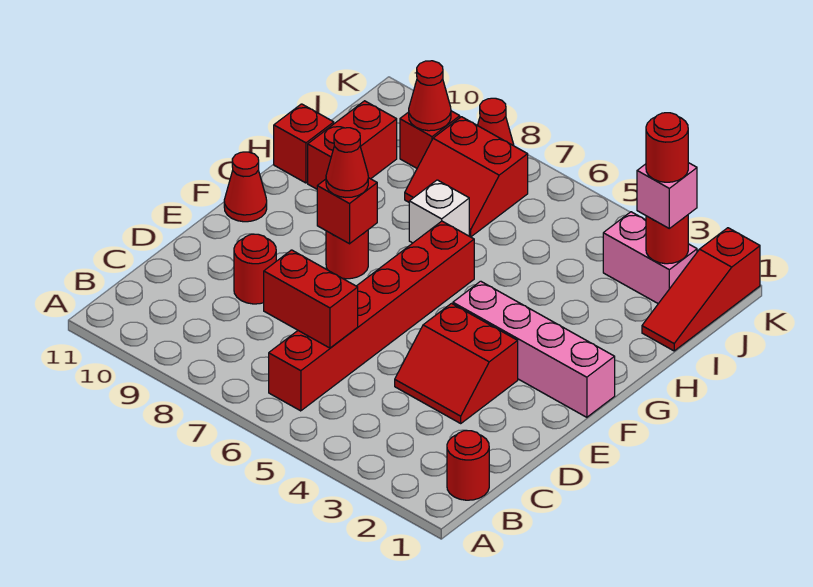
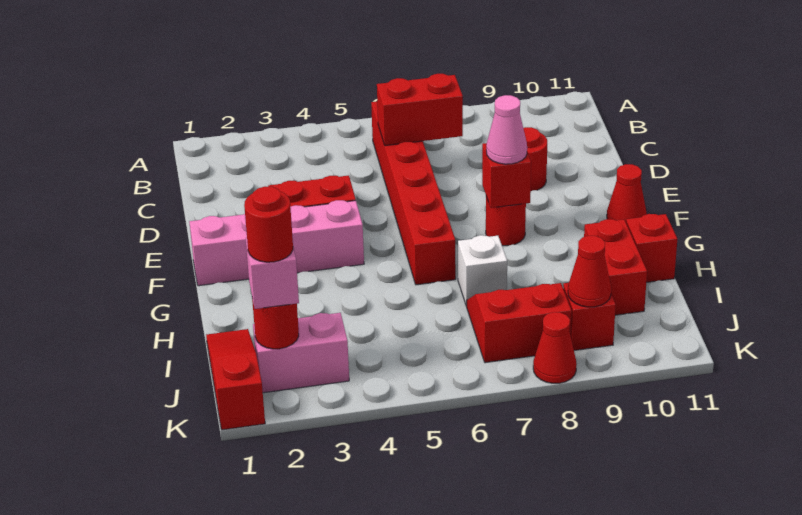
red round brick B1 level 1 -> none
red cone F8 level 3 -> pink cone F8 level 3

